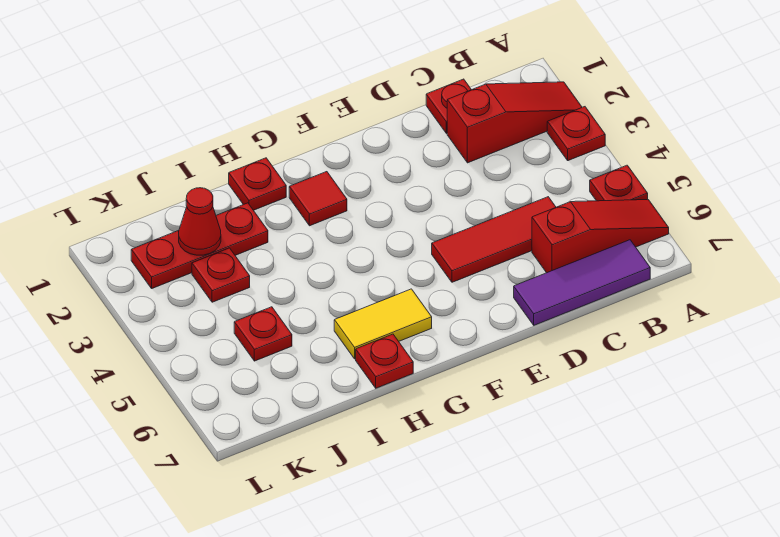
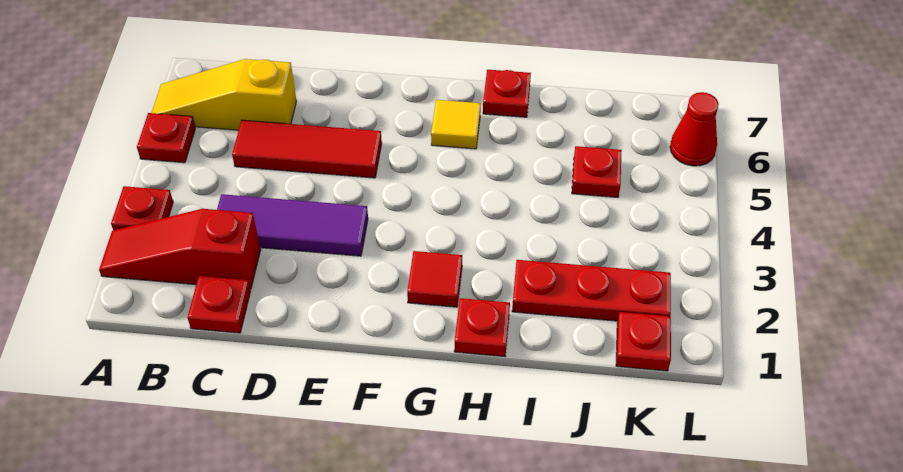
red slope A6:C6 level 1 top C -> yellow slope A6:C6 level 1 top C
purple tile B7:D7 level 1 -> purple tile C3:E3 level 1
yellow tile G6:H6 level 1 -> yellow tile G6 level 1
red cone J2 level 2 -> red cone L6 level 1
red plate J3 level 1 -> red plate K1 level 1

